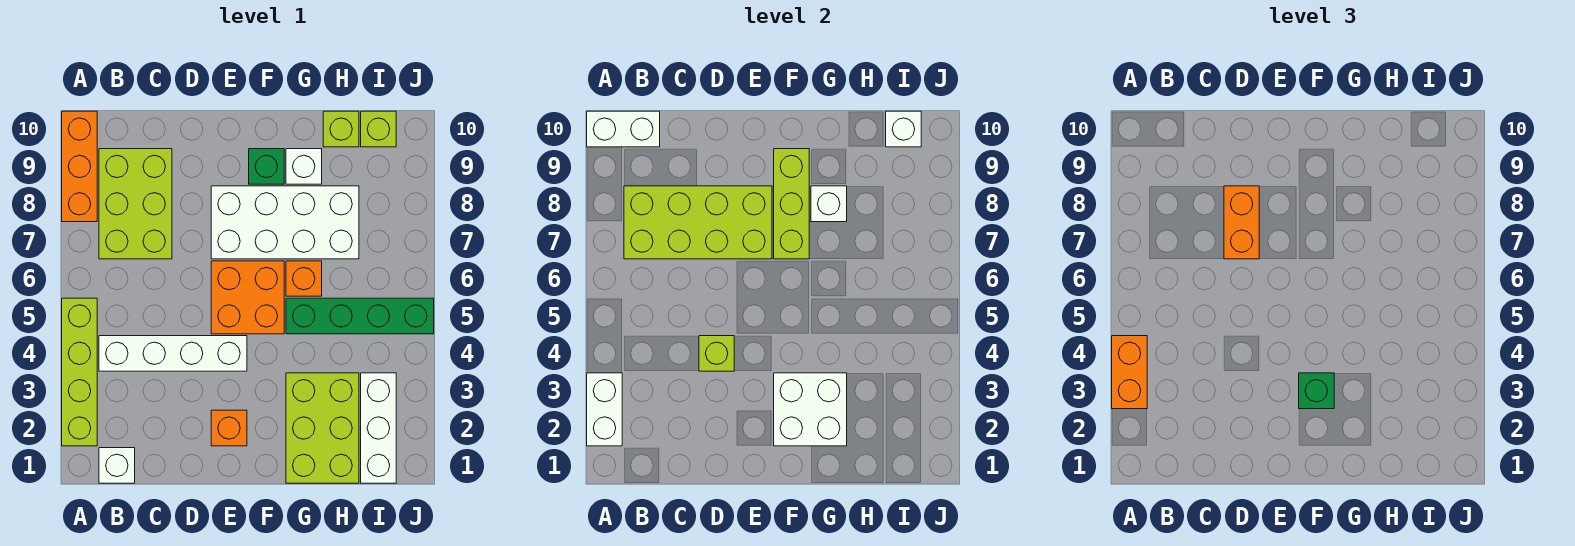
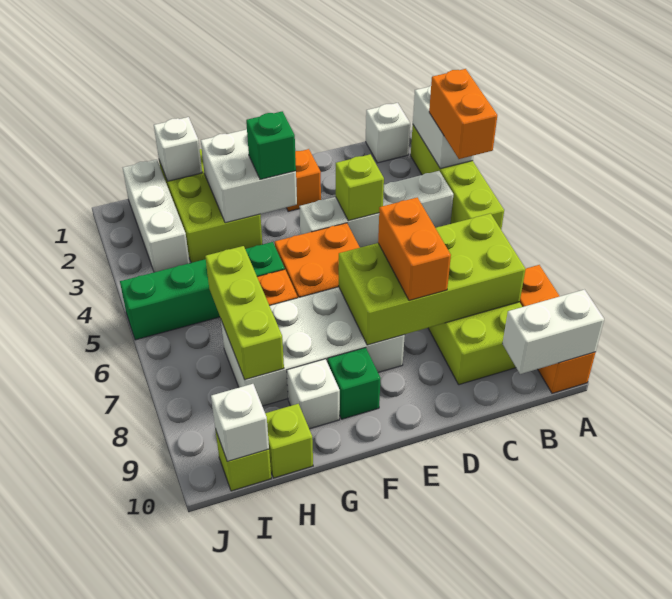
lime brick F7:F9 level 2 -> lime brick H6:H8 level 2
white brick G8 level 2 -> white brick H1 level 2

